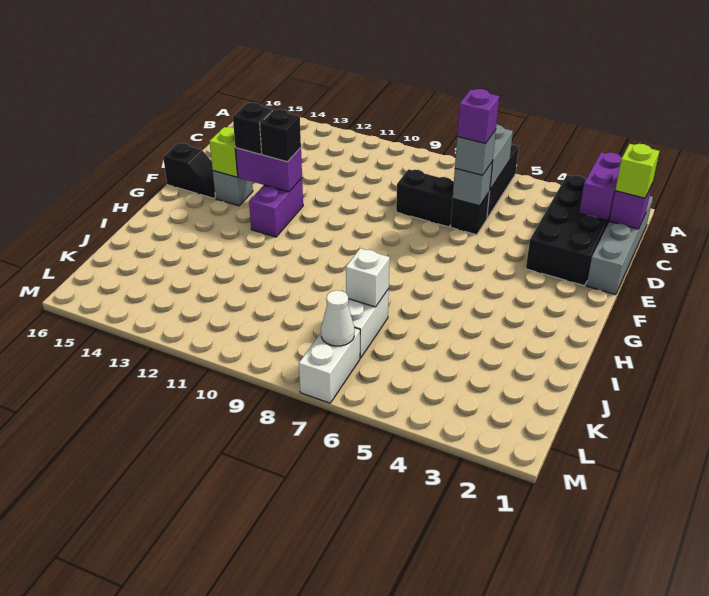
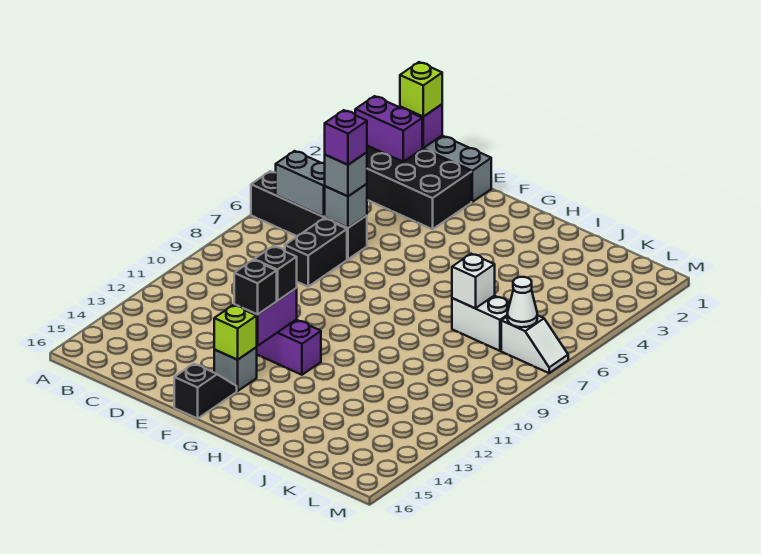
white brick L7:M7 level 1 -> white slope L7:M7 level 1 top L

